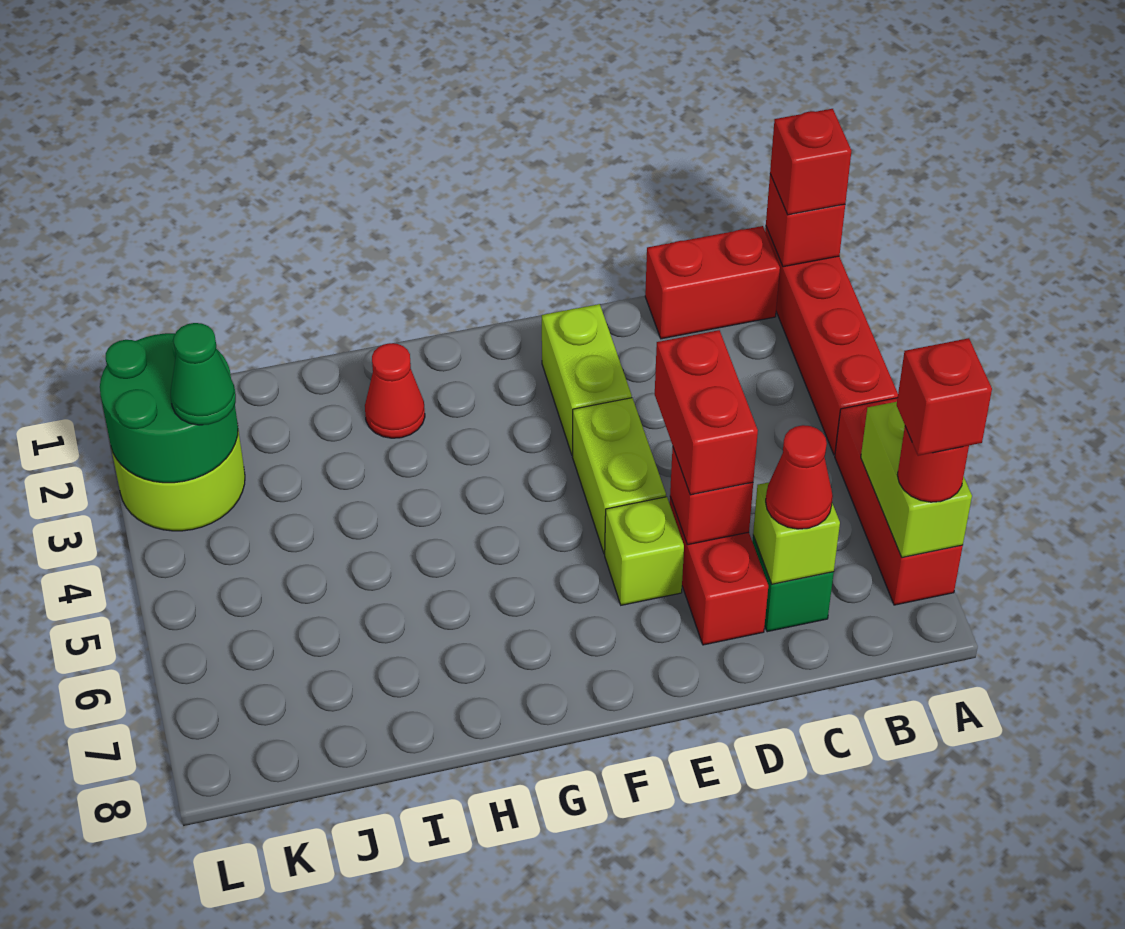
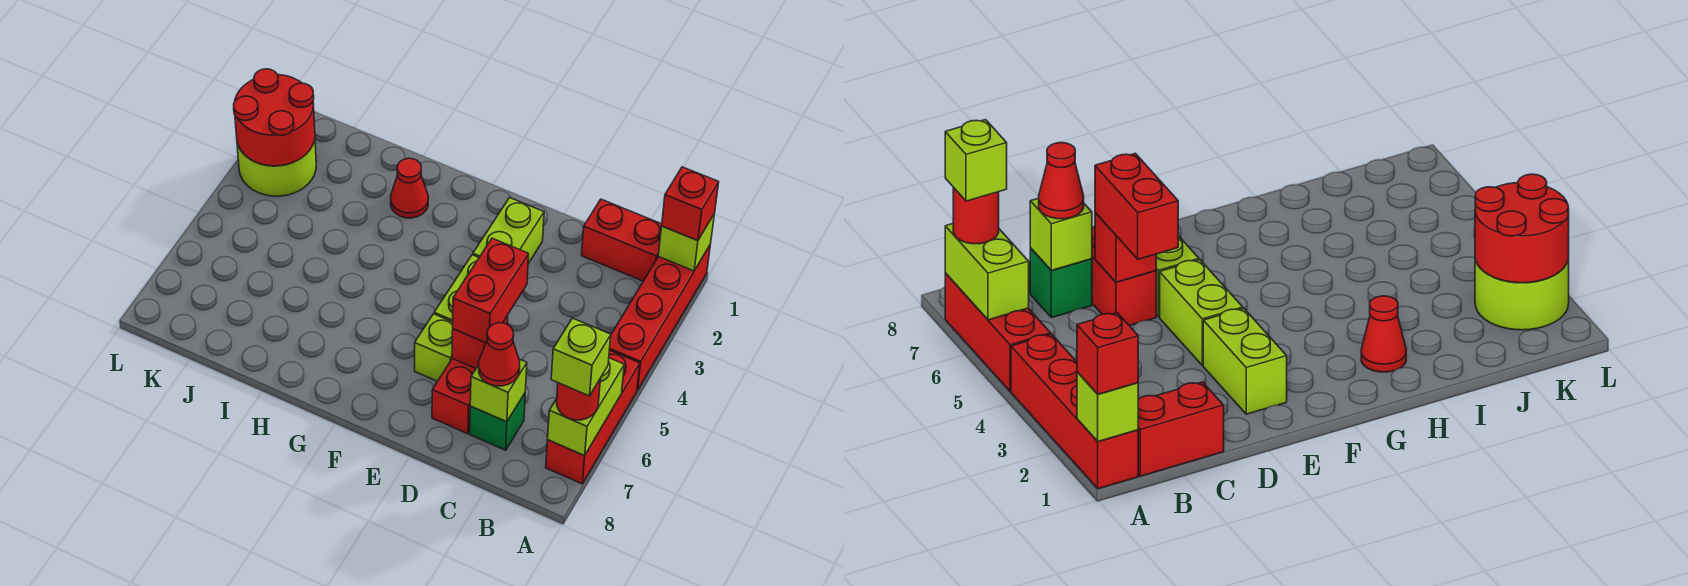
red brick A1 level 2 -> lime brick A1 level 2
red brick A7 level 4 -> lime brick A7 level 4
green round brick K2:L3 level 2 -> red round brick K2:L3 level 2
green cone K3 level 3 -> none

